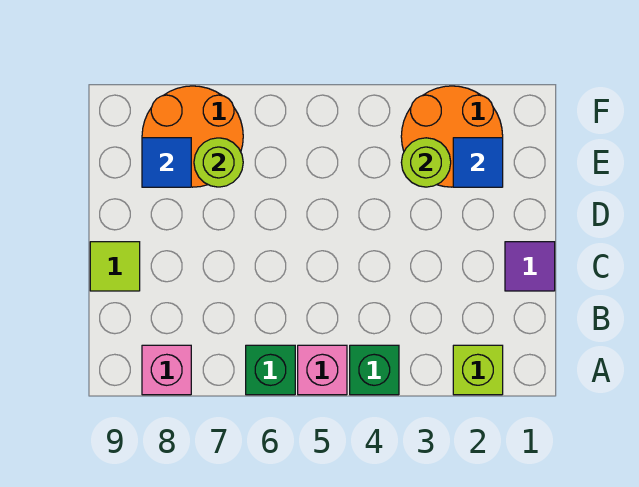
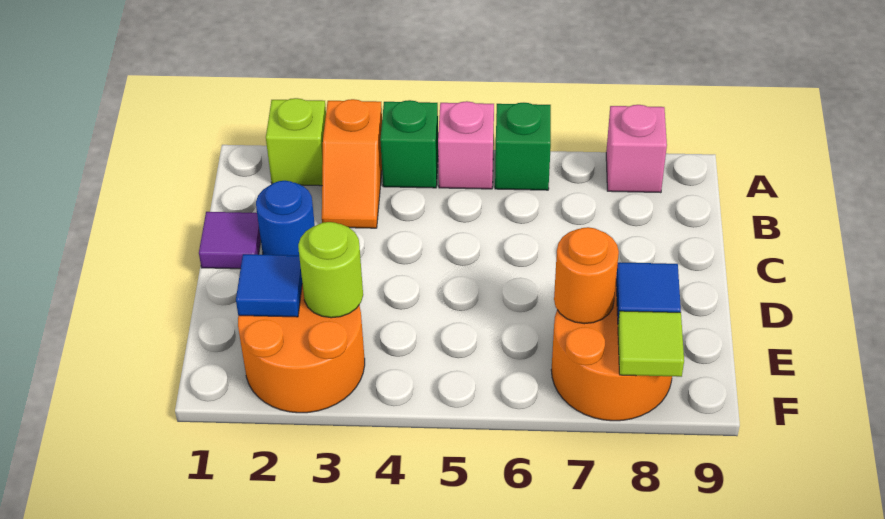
none -> orange slope A3:B3 level 1 top A
none -> blue round brick C2 level 1
lime tile C9 level 1 -> lime tile F8 level 2
lime round brick E7 level 2 -> orange round brick E7 level 2

